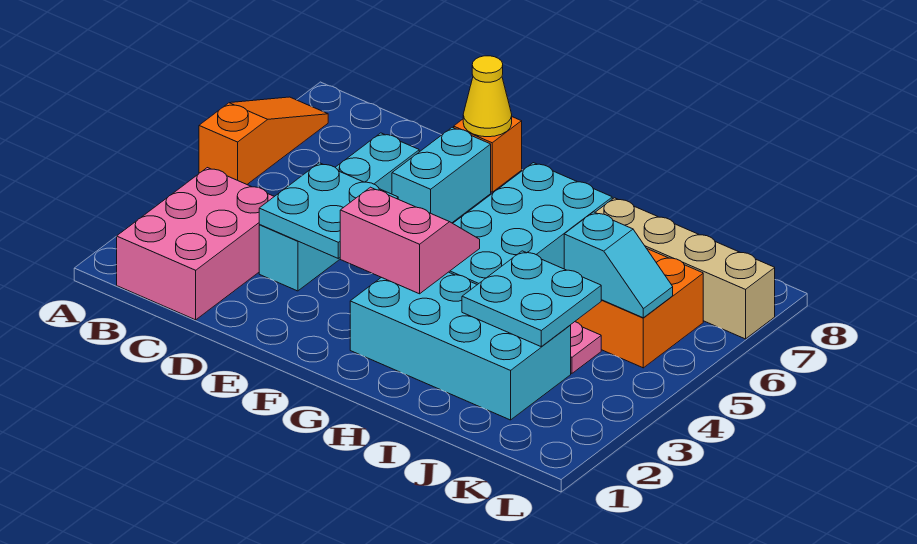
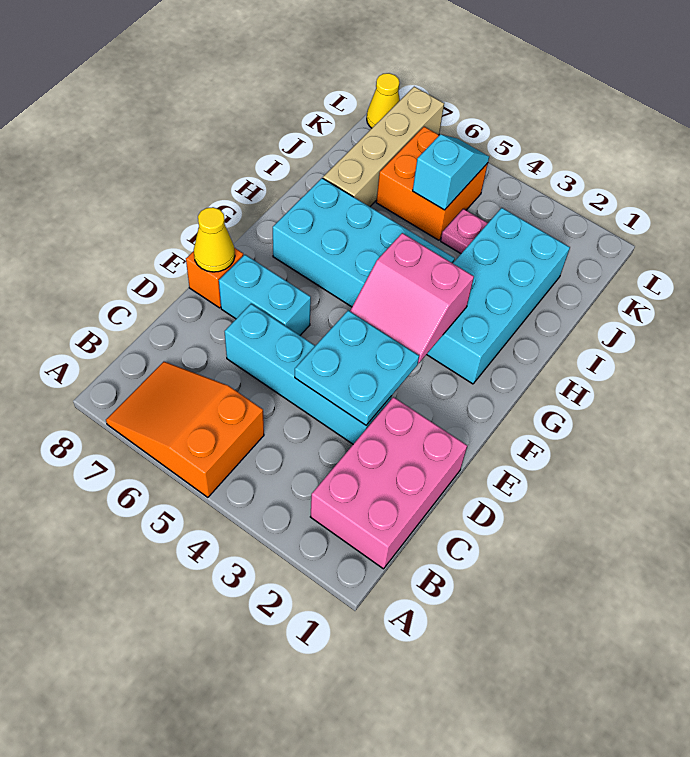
orange slope A5:A7 level 1 top 5 -> orange slope A5:B7 level 1 top 5
pink brick B1:C3 level 1 -> pink brick B1:D2 level 1
pink slope F3:G4 level 2 top 3 -> pink slope F3:G4 level 2 top G
cyan plate I3:J4 level 2 -> none
none -> yellow cone L8 level 1

